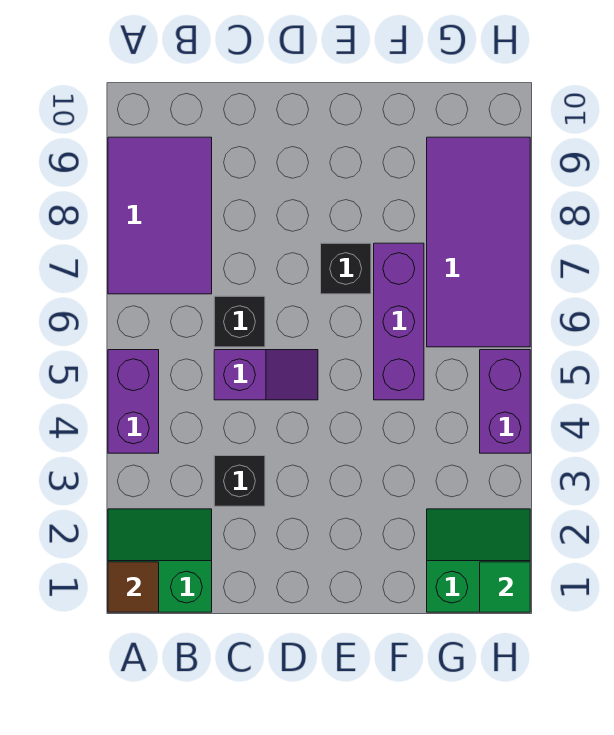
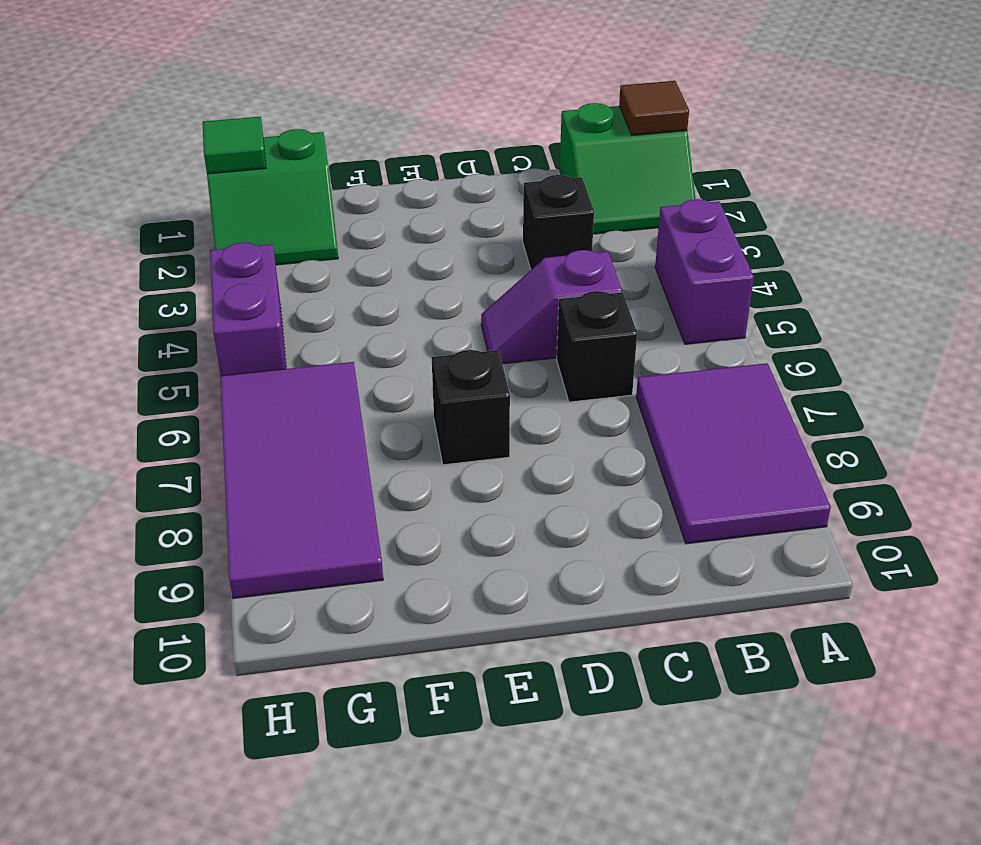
purple brick F5:F7 level 1 -> none

